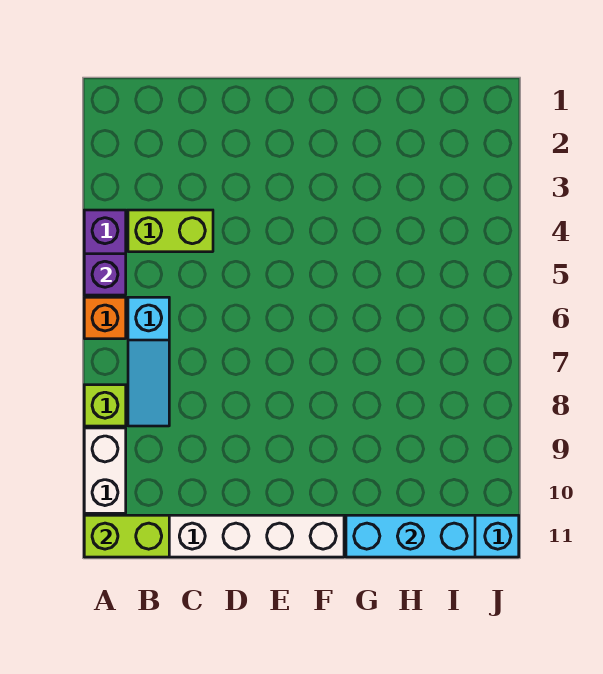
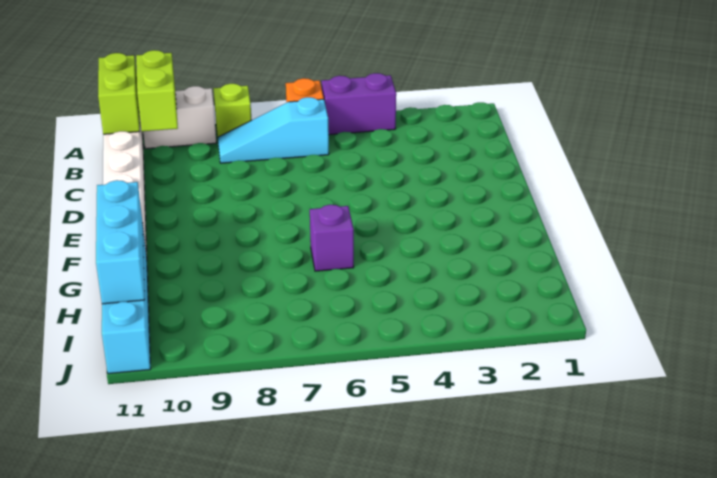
purple brick A5 level 2 -> purple brick G6 level 1
lime brick B4:C4 level 1 -> lime brick A10:B10 level 2

